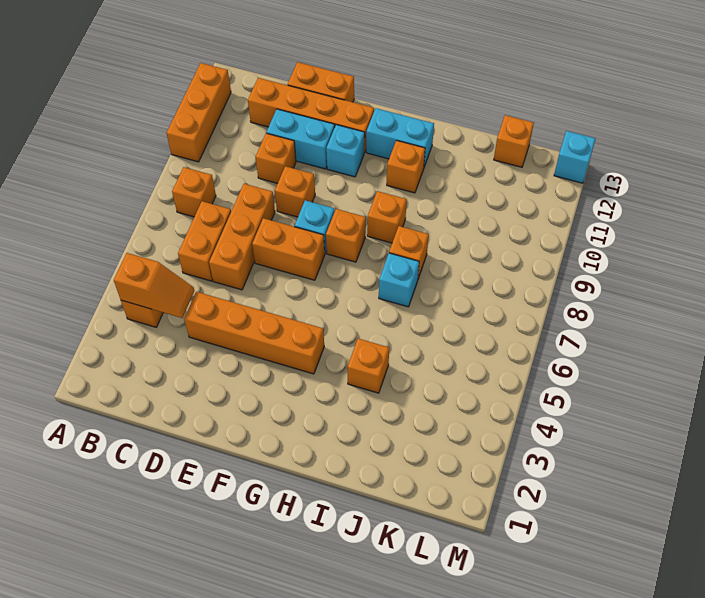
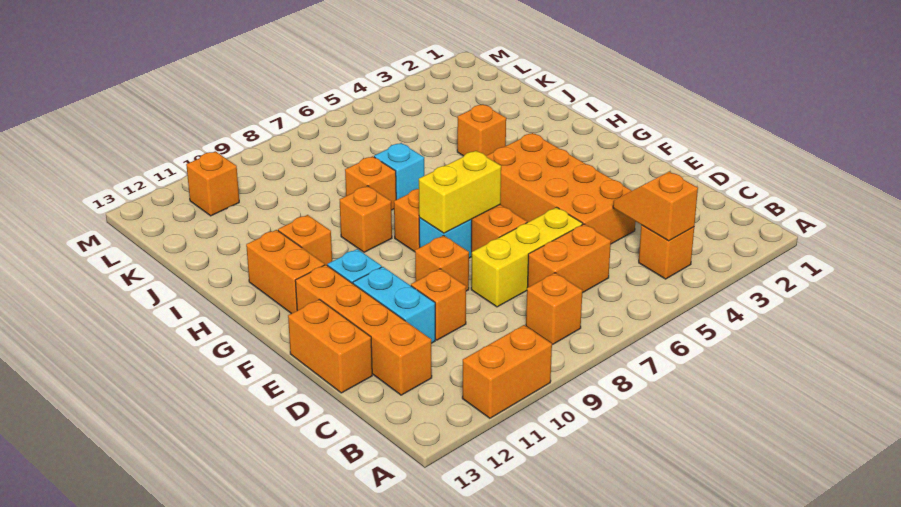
orange brick A10:A12 level 1 -> orange brick A10:A11 level 1
orange brick D4:G4 level 1 -> orange brick D4:G5 level 1
orange brick D6:D8 level 1 -> yellow brick D6:D8 level 1
none -> yellow brick F7:F8 level 2
cyan brick G12:H12 level 1 -> orange brick G12:H12 level 1
orange brick K13 level 1 -> orange brick L11 level 1
cyan brick M13 level 1 -> none

